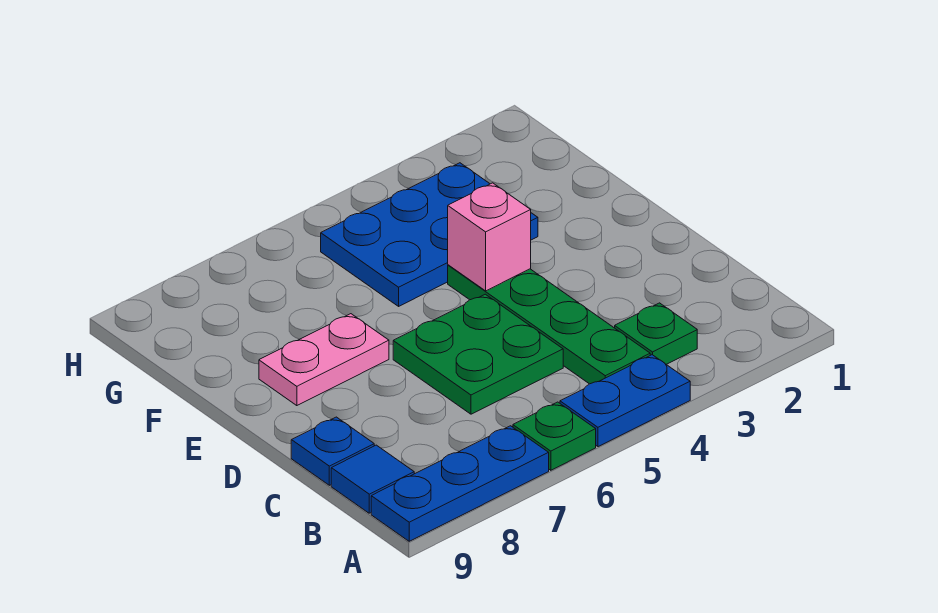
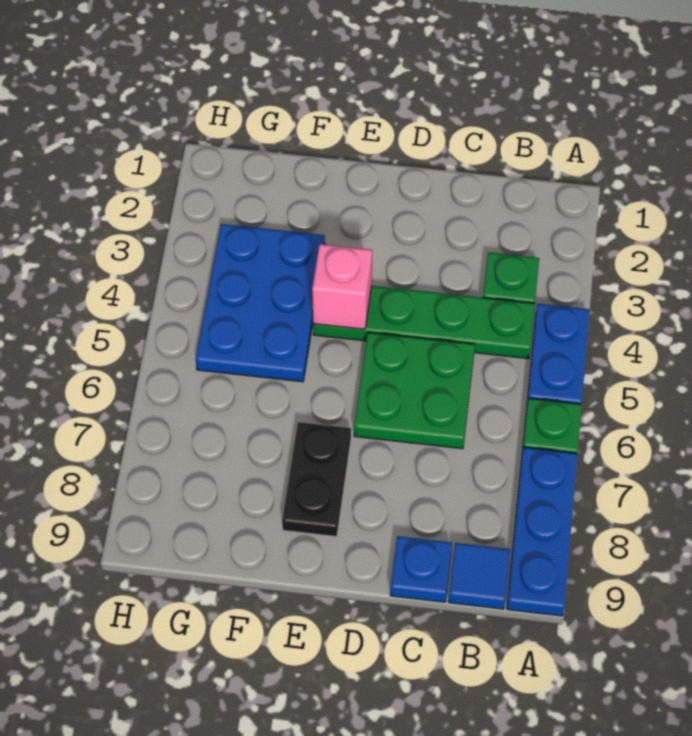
pink plate E7:E8 level 1 -> black plate E7:E8 level 1

